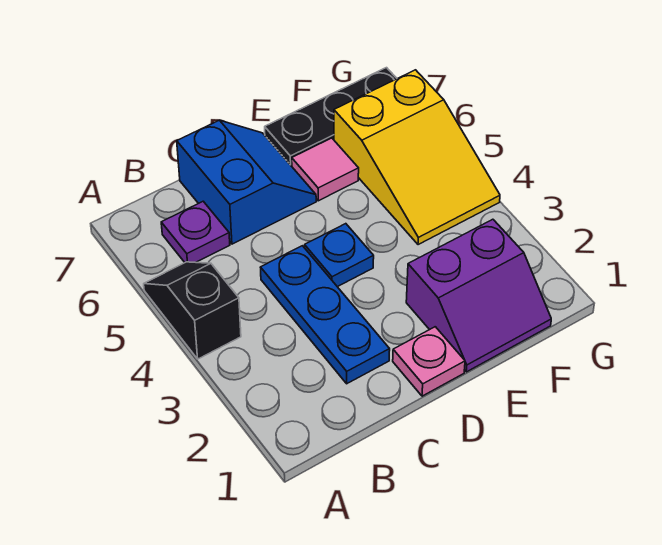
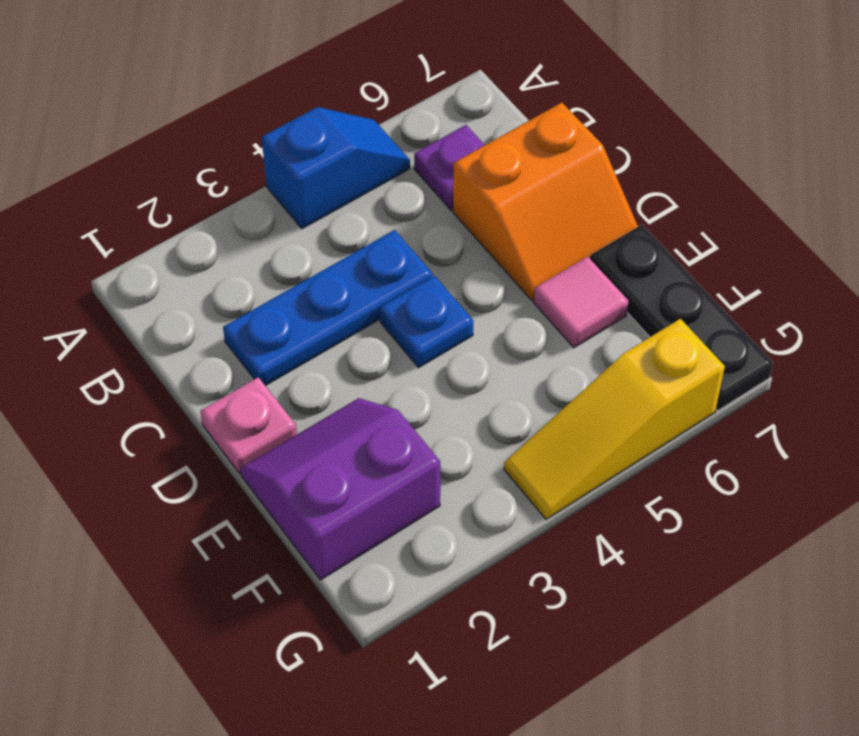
black slope A4:A5 level 1 top 4 -> blue slope A4:A5 level 1 top 4
blue slope C6:D7 level 1 top C -> orange slope C6:D7 level 1 top C
purple slope E1:F2 level 1 top 2 -> purple slope E1:F2 level 1 top F
yellow slope F4:G6 level 1 top 6 -> yellow slope G4:G6 level 1 top 6

